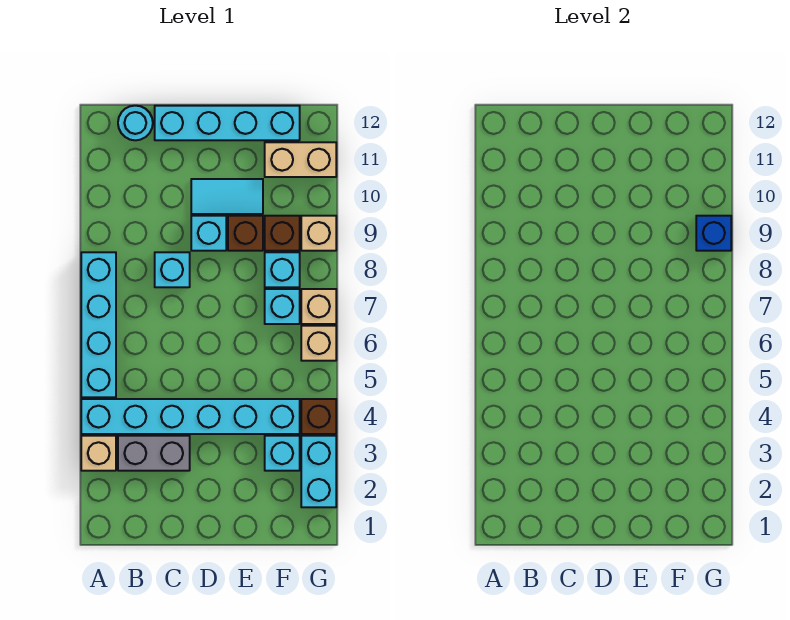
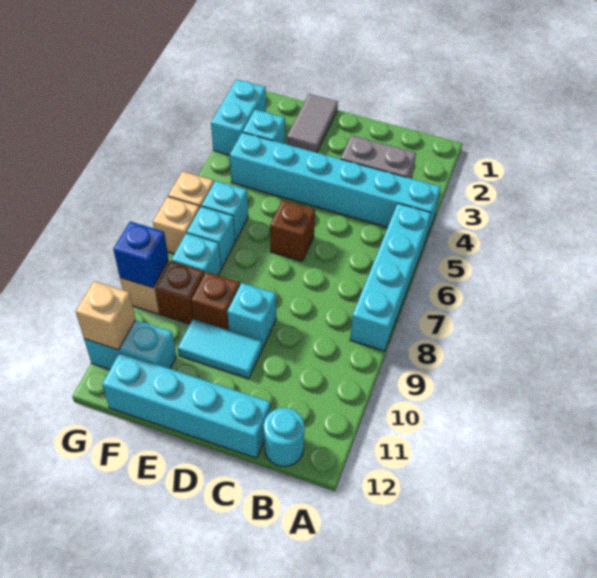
tan brick A3 level 1 -> tan brick G11 level 2
cyan brick C8 level 1 -> cyan brick F6 level 1
none -> grey tile E1:E2 level 1
tan brick F11:G11 level 1 -> cyan brick F11:G11 level 1
brown brick G4 level 1 -> brown brick D6 level 1

